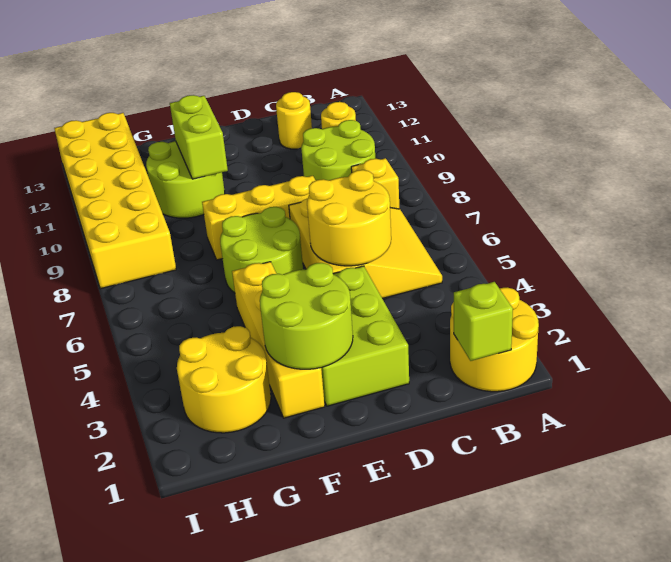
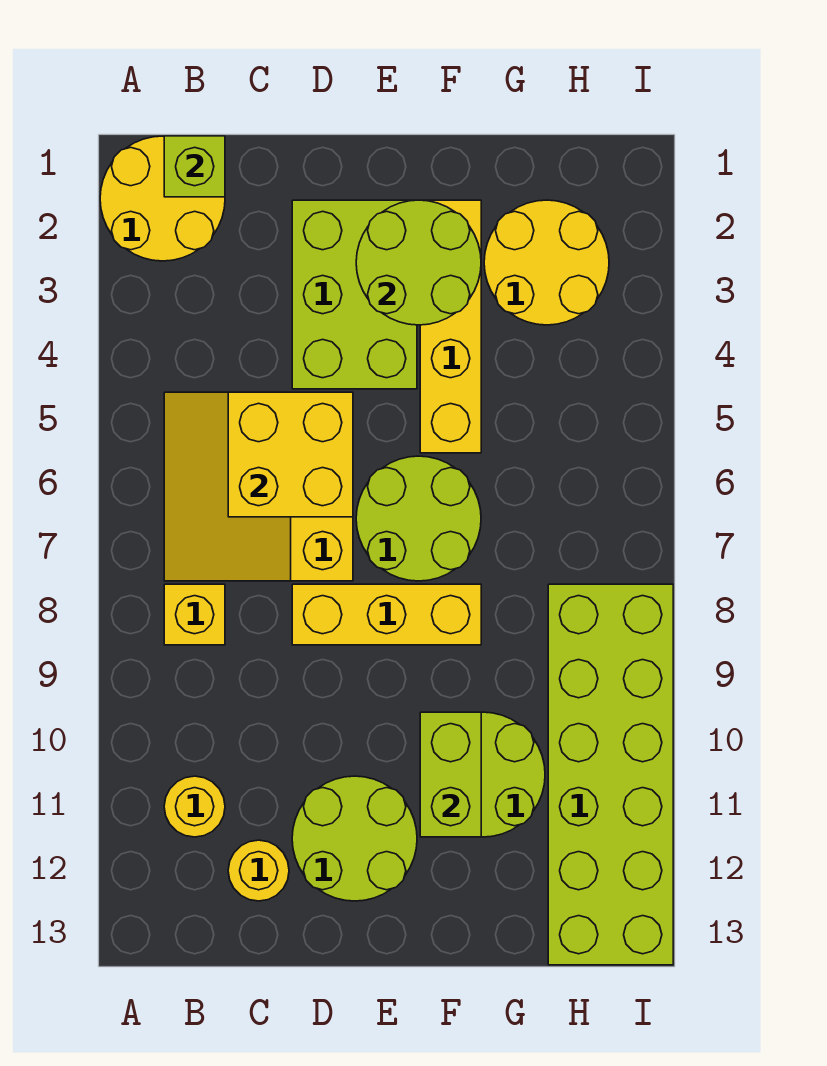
lime round brick B9:C10 level 1 -> lime round brick D11:E12 level 1
yellow round brick C5:D6 level 2 -> yellow brick C5:D6 level 2
yellow brick H8:I13 level 1 -> lime brick H8:I13 level 1

